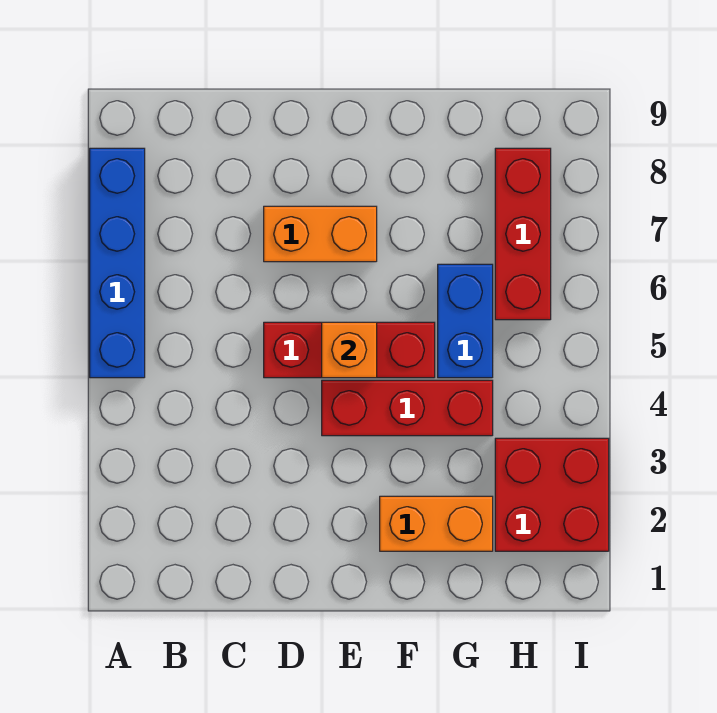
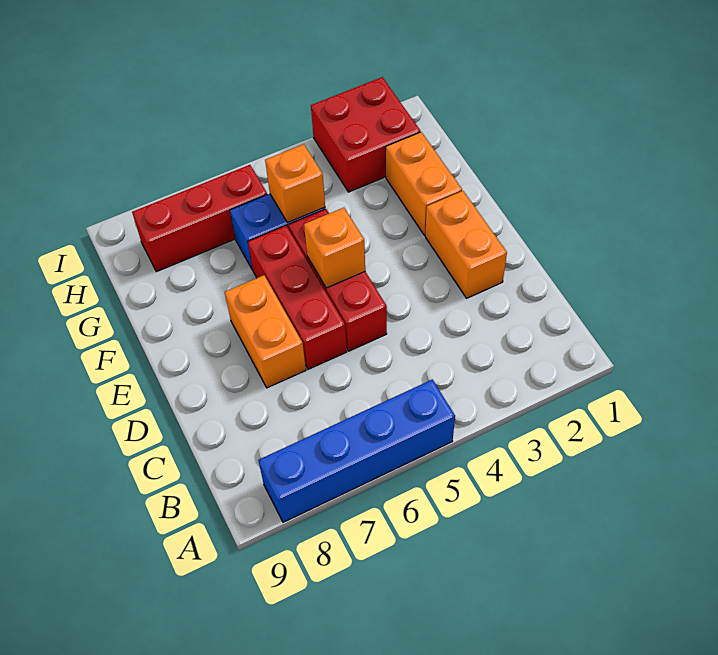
none -> orange brick D2:E2 level 1
red brick E4:G4 level 1 -> red brick D6:F6 level 1
none -> orange brick G5 level 2

